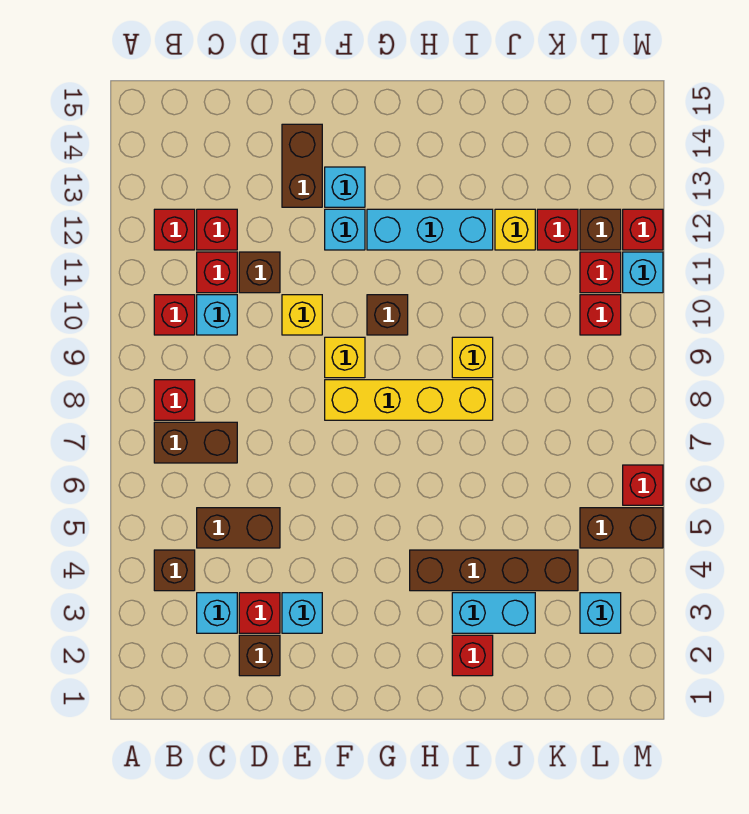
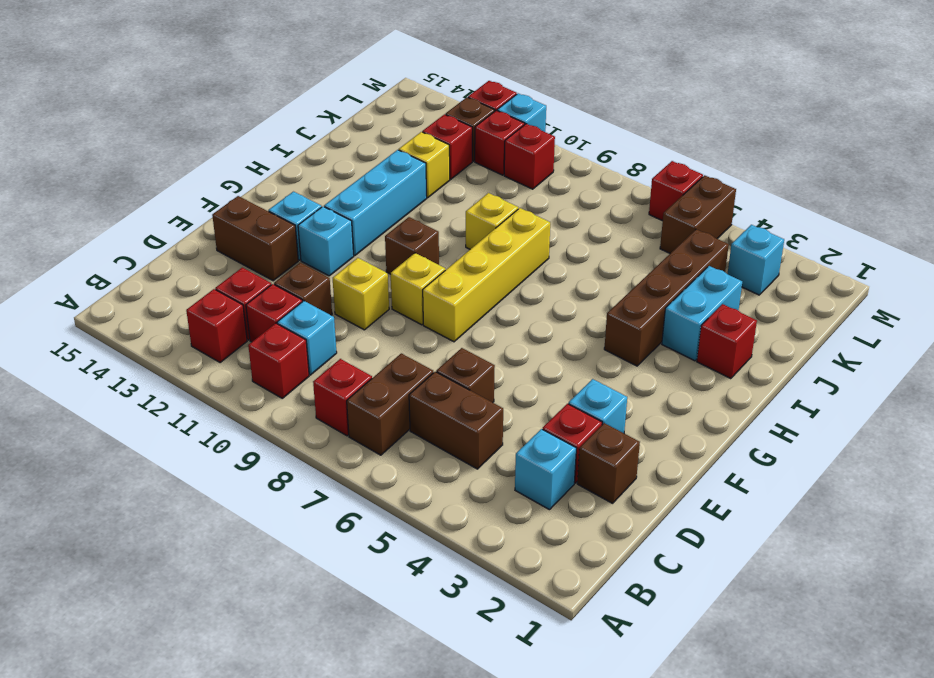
brown brick B4 level 1 -> brown brick D6 level 1
brown brick C5:D5 level 1 -> brown brick C5:C6 level 1

